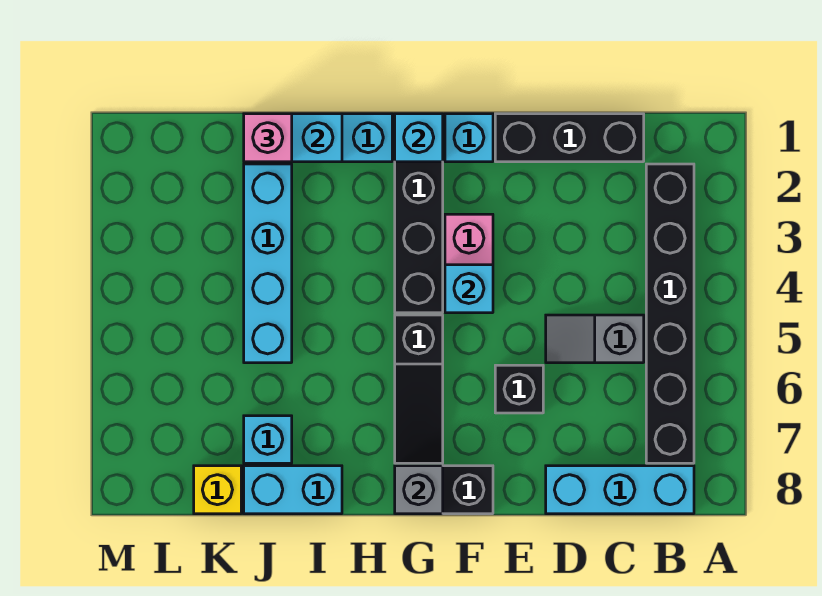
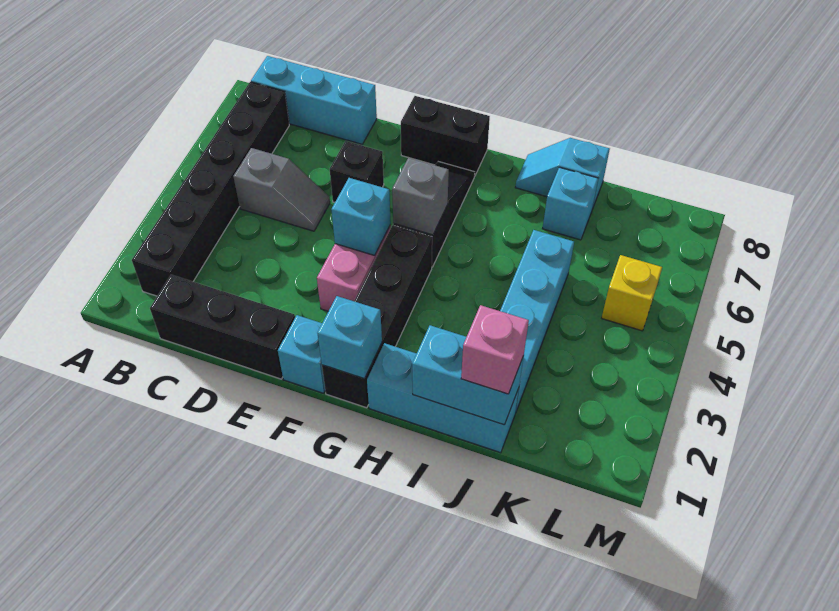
grey brick G8 level 2 -> grey brick G5 level 2
cyan brick I8:J8 level 1 -> cyan slope I8:J8 level 1 top J
yellow brick K8 level 1 -> yellow brick L5 level 1

